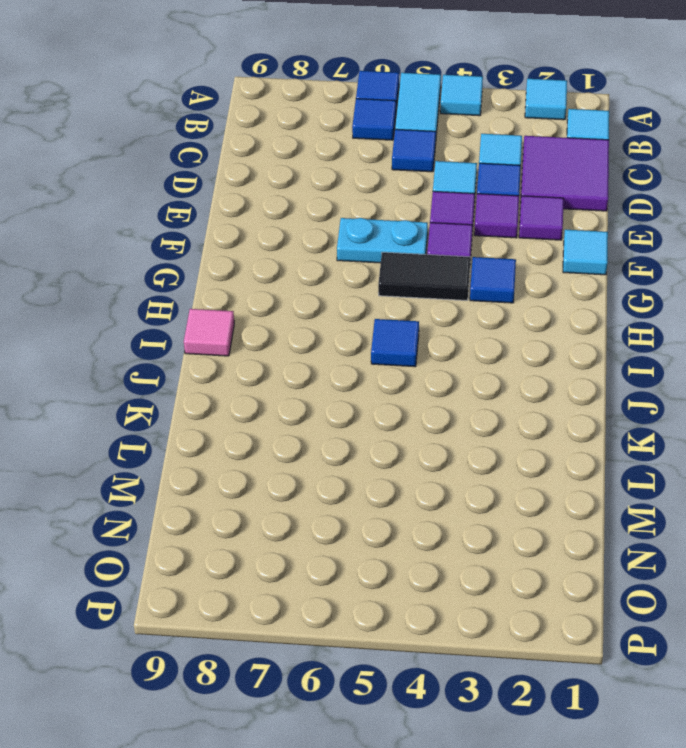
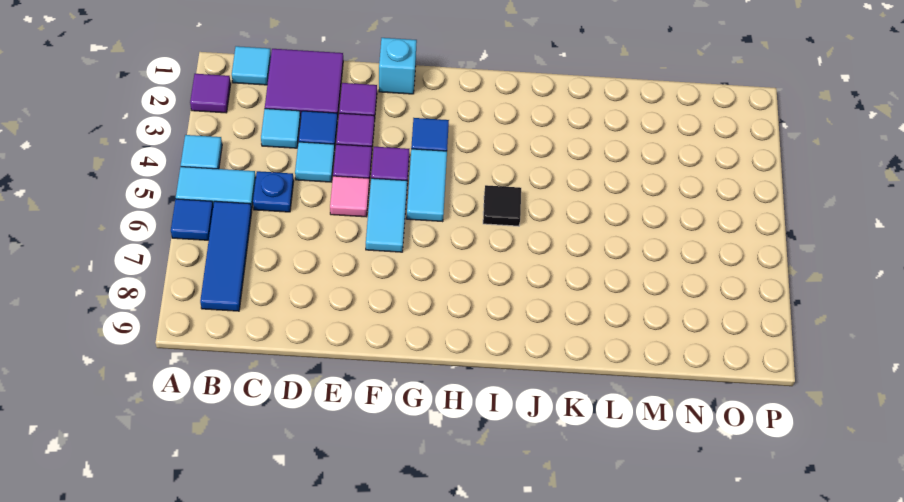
cyan tile A2 level 1 -> purple tile A2 level 1
blue tile B6 level 1 -> blue tile B6:B8 level 1
blue tile C5 level 1 -> blue plate C5 level 1
cyan tile F1 level 1 -> cyan brick F1 level 1
cyan plate F5:F6 level 1 -> cyan tile F5:F6 level 1
black tile G4:G5 level 1 -> cyan tile G4:G5 level 1
blue tile I5 level 1 -> black tile I5 level 1
pink tile I9 level 1 -> pink tile E5 level 1

